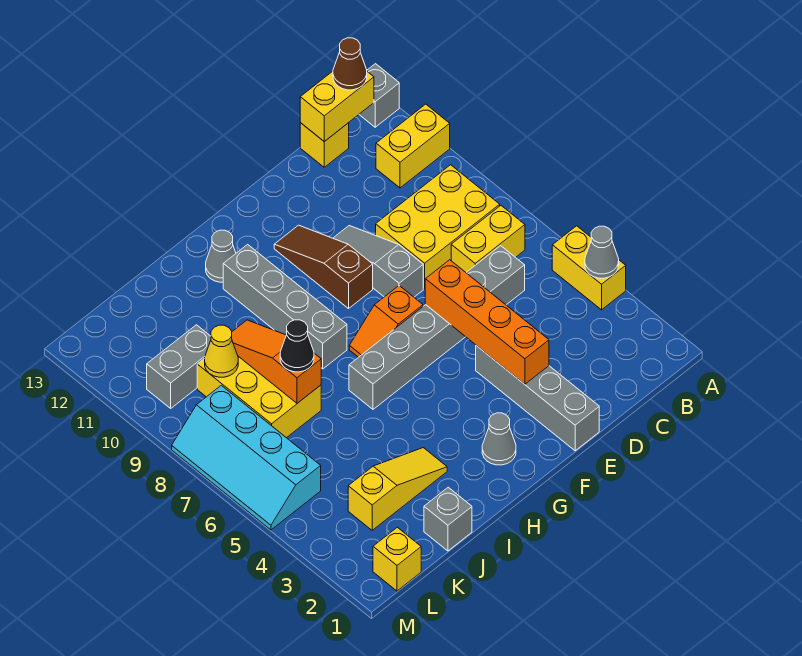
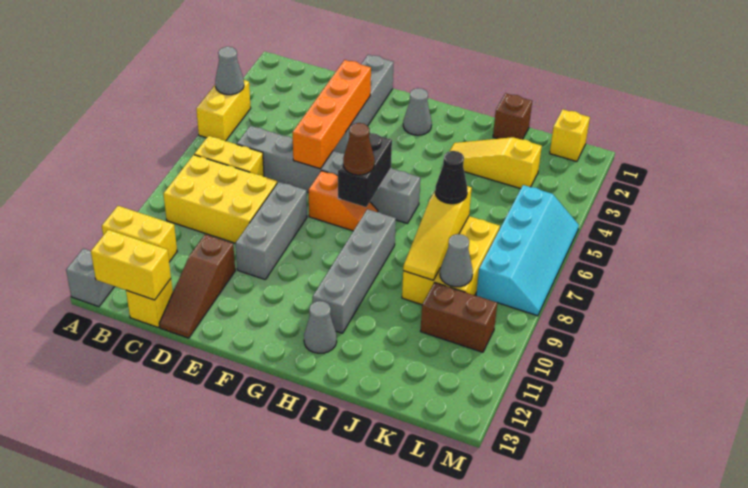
brown cone B13 level 3 -> brown cone G7 level 3
grey slope E8:E10 level 1 top 8 -> grey brick E8:E10 level 1
brown slope F9:F11 level 1 top 9 -> brown slope D11:D13 level 1 top 11
none -> black brick G6:G7 level 2
grey brick J1 level 1 -> brown brick J1 level 1
orange slope J7:J9 level 2 top 7 -> yellow slope J7:J9 level 2 top 7
yellow cone K9 level 2 -> grey cone K9 level 2
grey brick K10:L10 level 1 -> brown brick K10:L10 level 1

